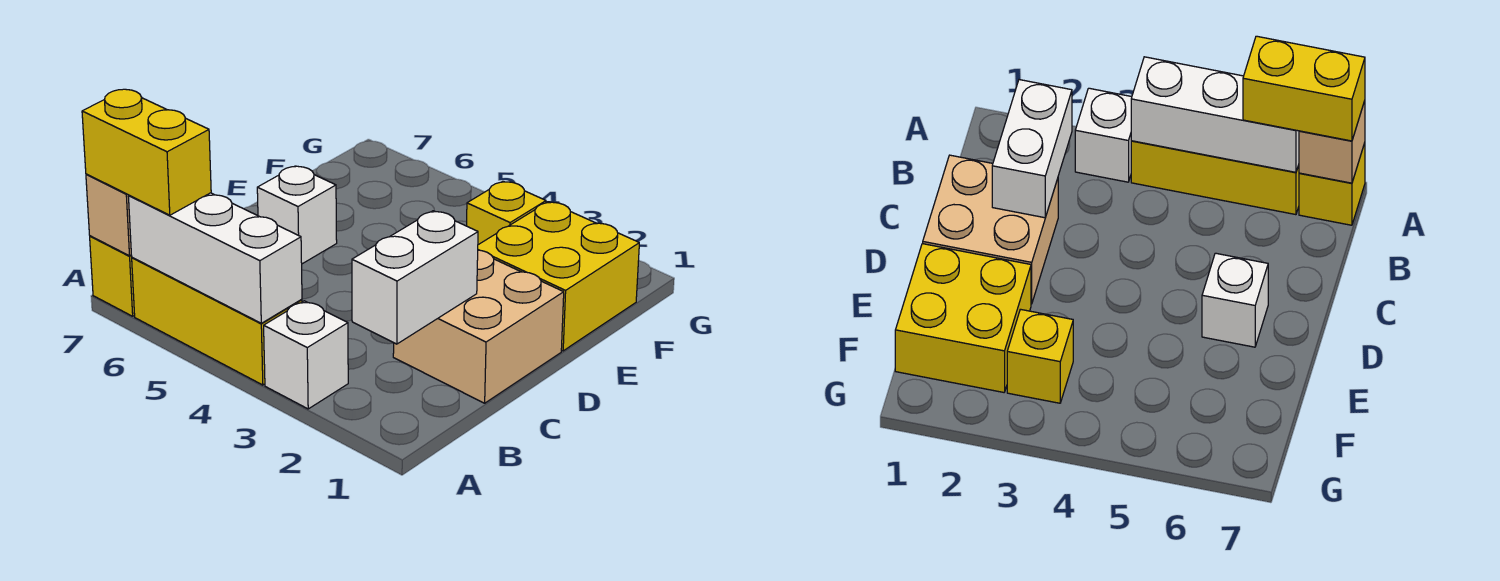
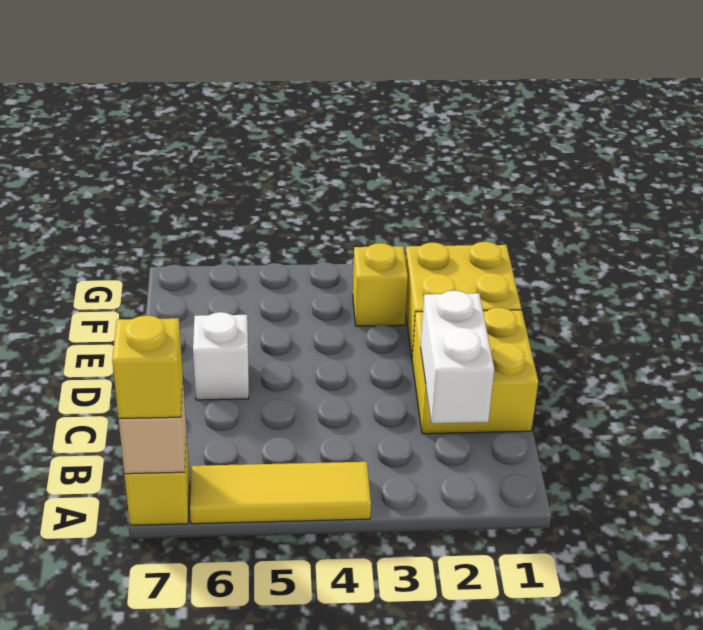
white brick A3 level 1 -> none
yellow brick A4:A6 level 1 -> yellow tile A4:A6 level 1
white brick A4:A6 level 2 -> none
yellow brick A6:A7 level 3 -> yellow brick A7 level 3
tan brick C1:D2 level 1 -> yellow brick C1:D2 level 1

